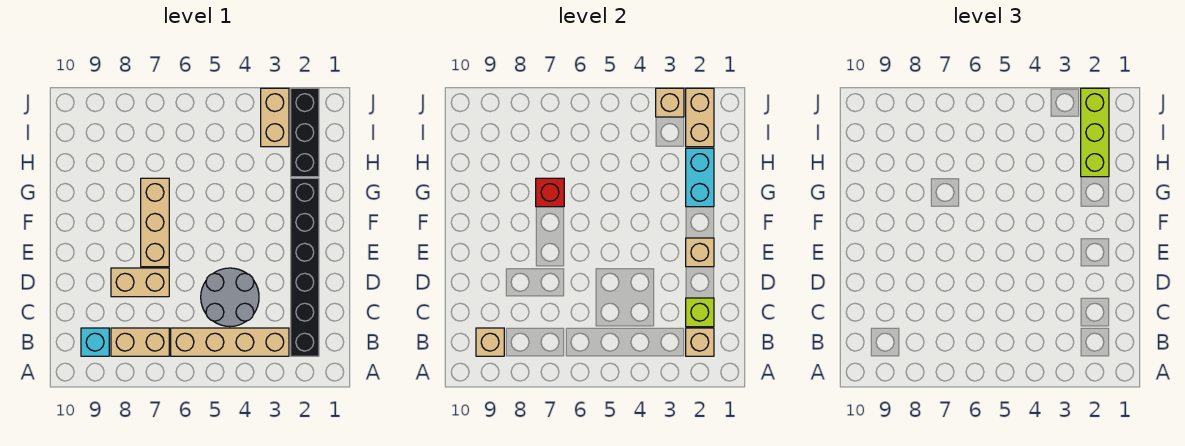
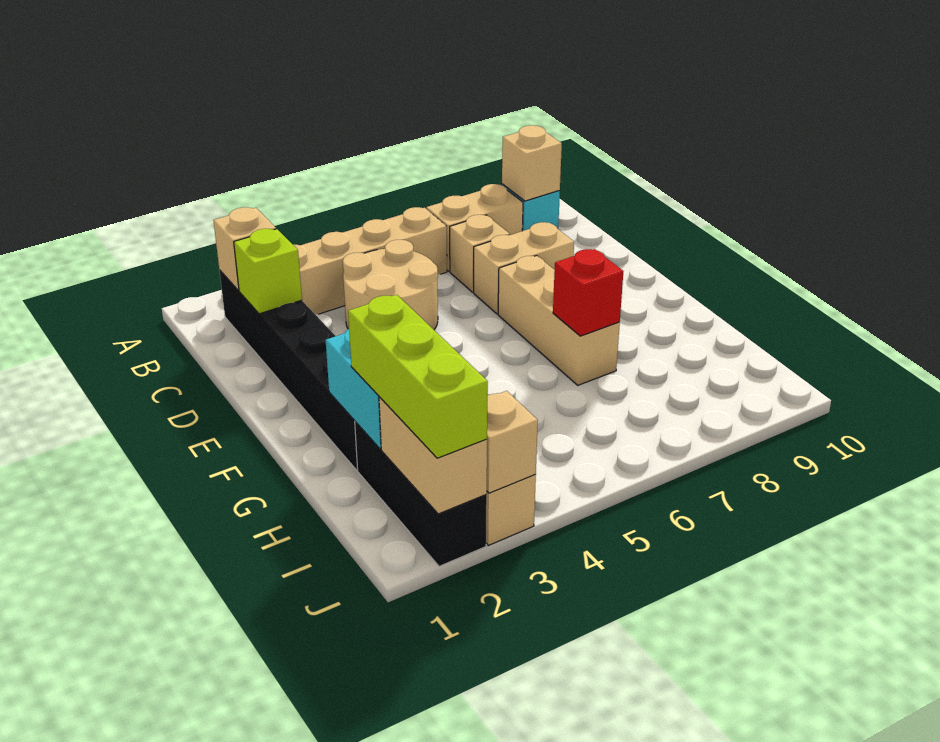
grey round brick C4:D5 level 1 -> tan round brick C4:D5 level 1
tan brick E2 level 2 -> tan brick C7 level 1

